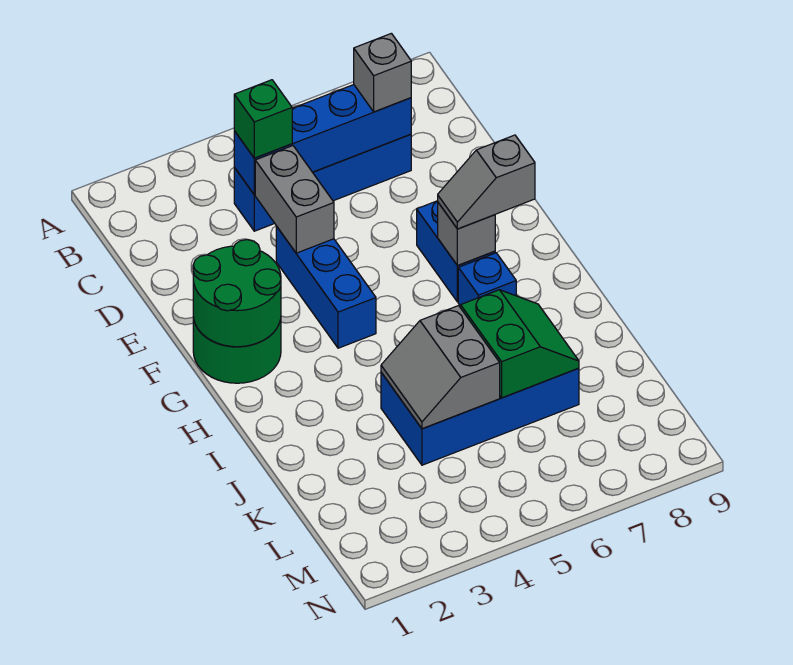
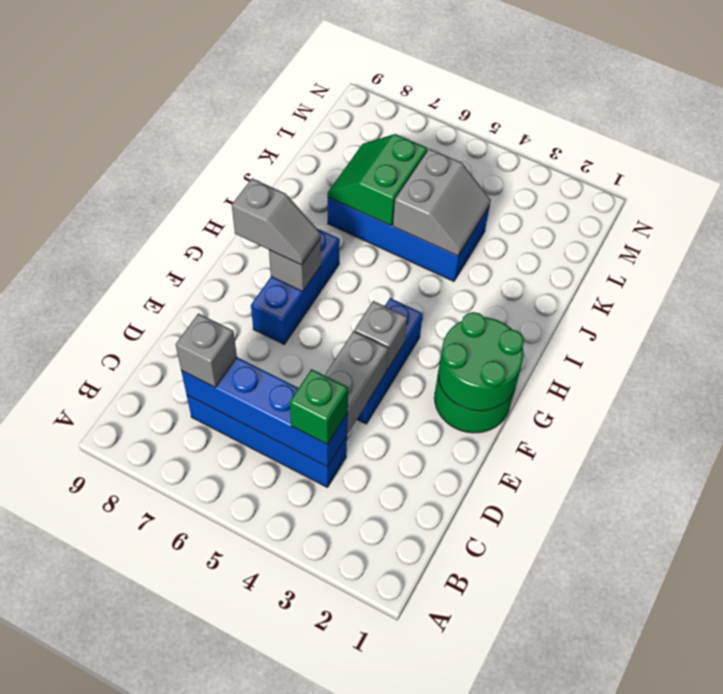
none -> grey brick F4 level 2

